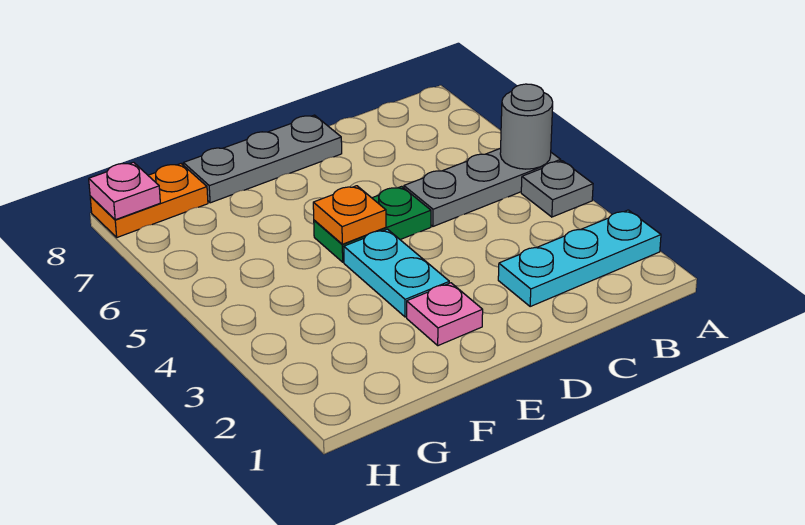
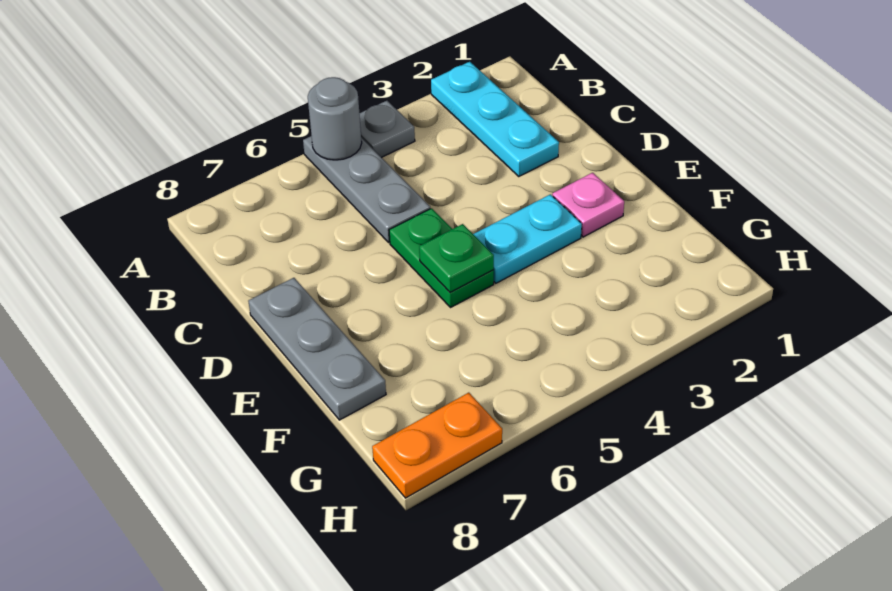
orange plate E5 level 2 -> green plate E5 level 2
orange plate G8:H8 level 1 -> orange plate H7:H8 level 1
pink plate H8 level 2 -> none

